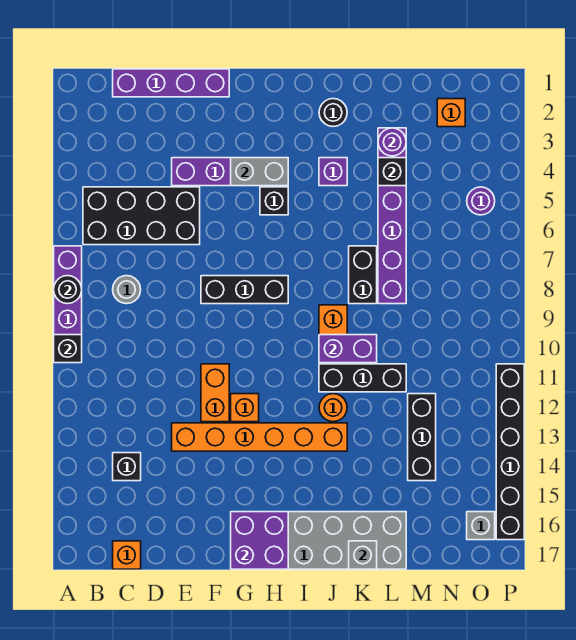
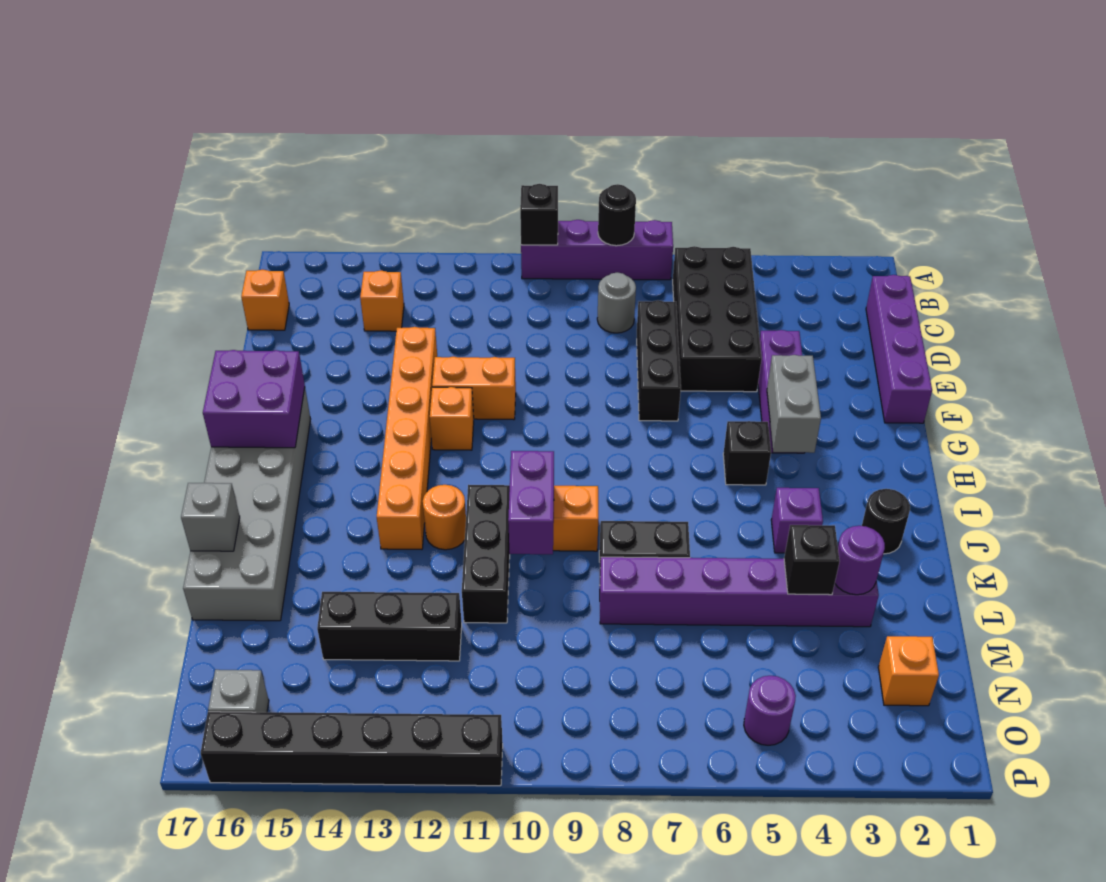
black brick C14 level 1 -> orange brick C14 level 1
black brick F8:H8 level 1 -> black brick D7:F7 level 1

